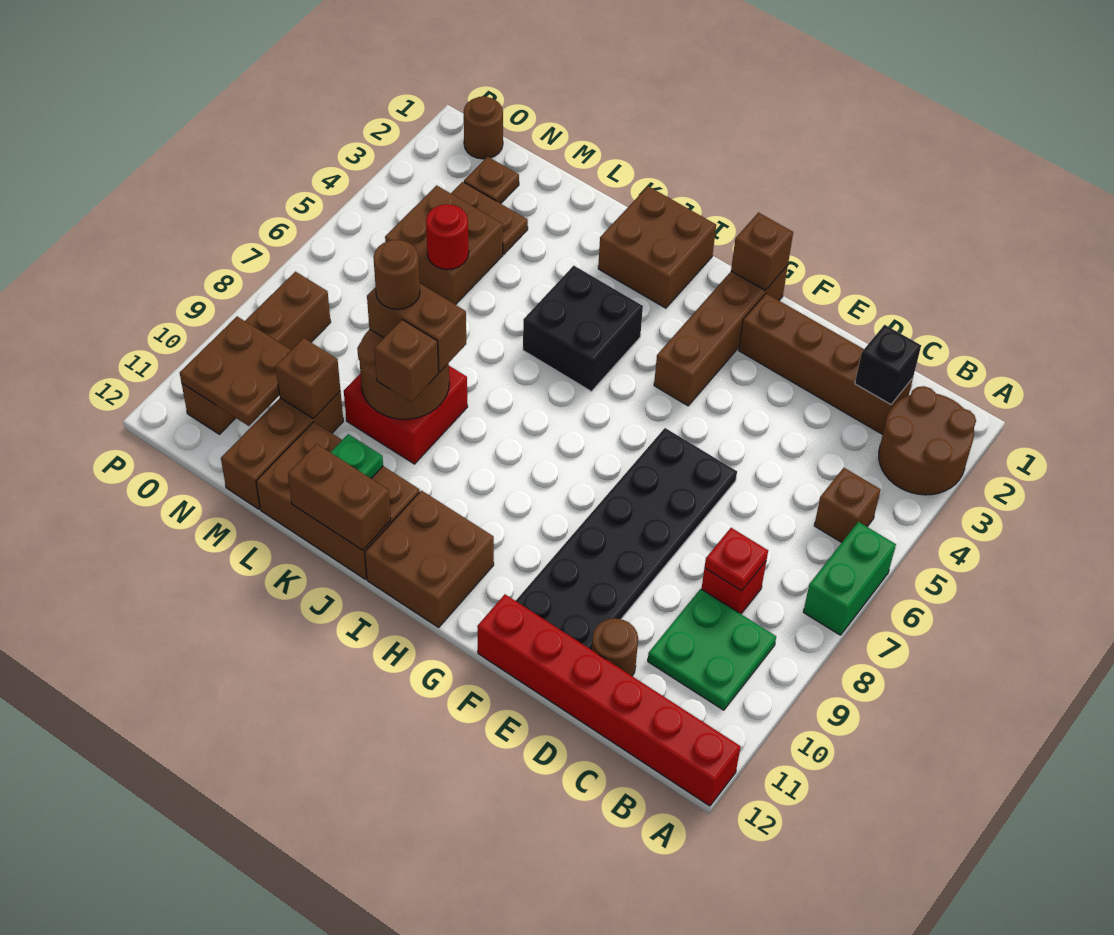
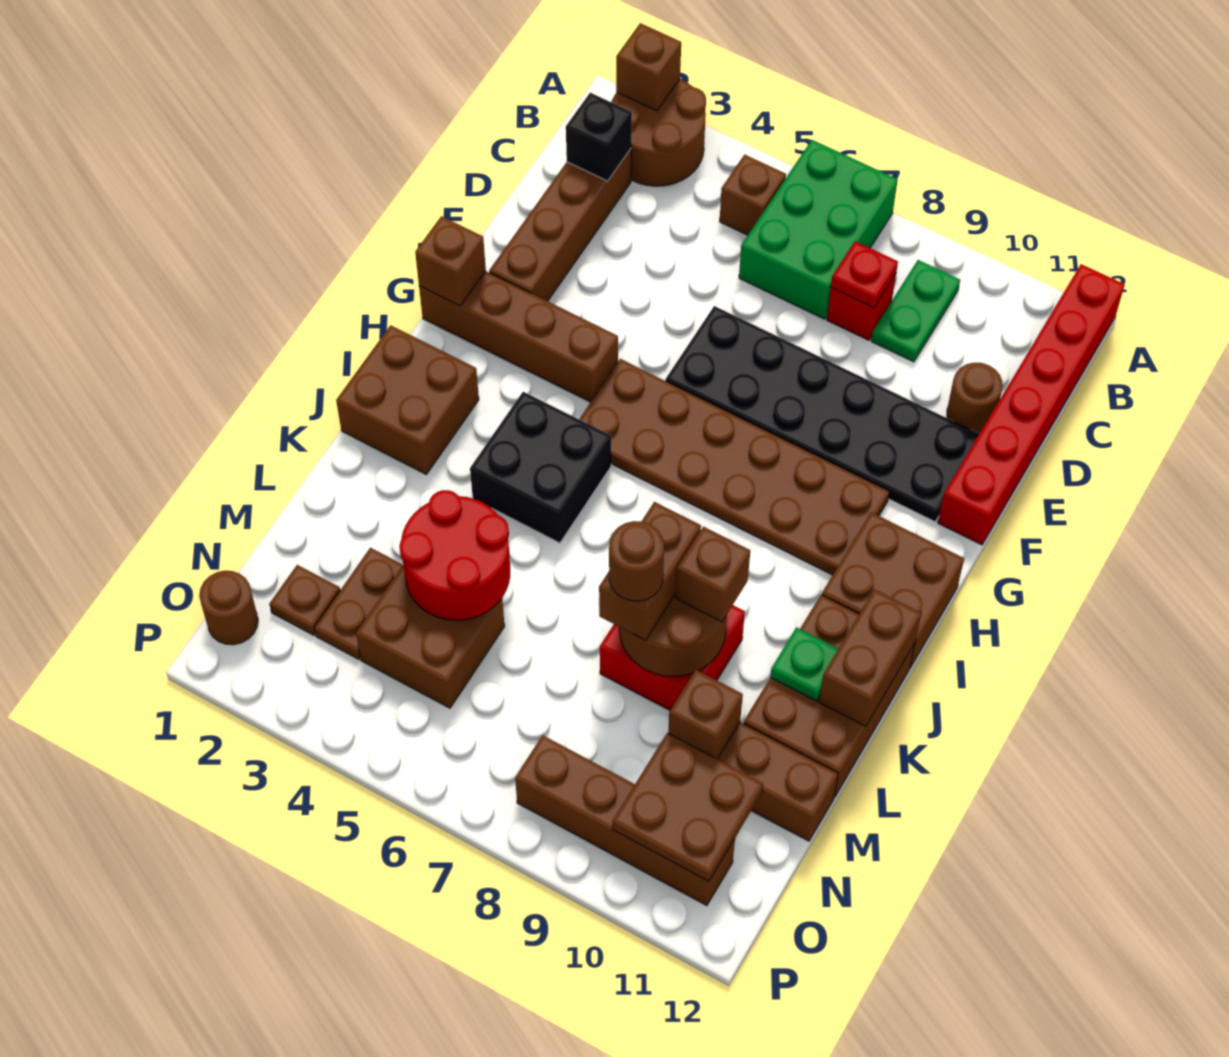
none -> brown brick A2 level 2
green brick A6:A7 level 1 -> green brick A6:C7 level 1
green plate B9:C10 level 1 -> green plate B9:C9 level 1
none -> brown plate G5:H10 level 1
red round brick M5 level 2 -> red round brick L4:M5 level 2

